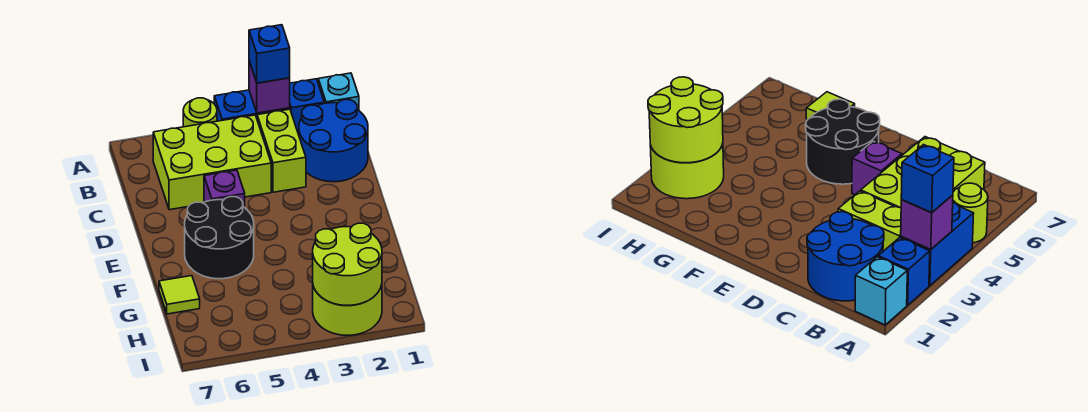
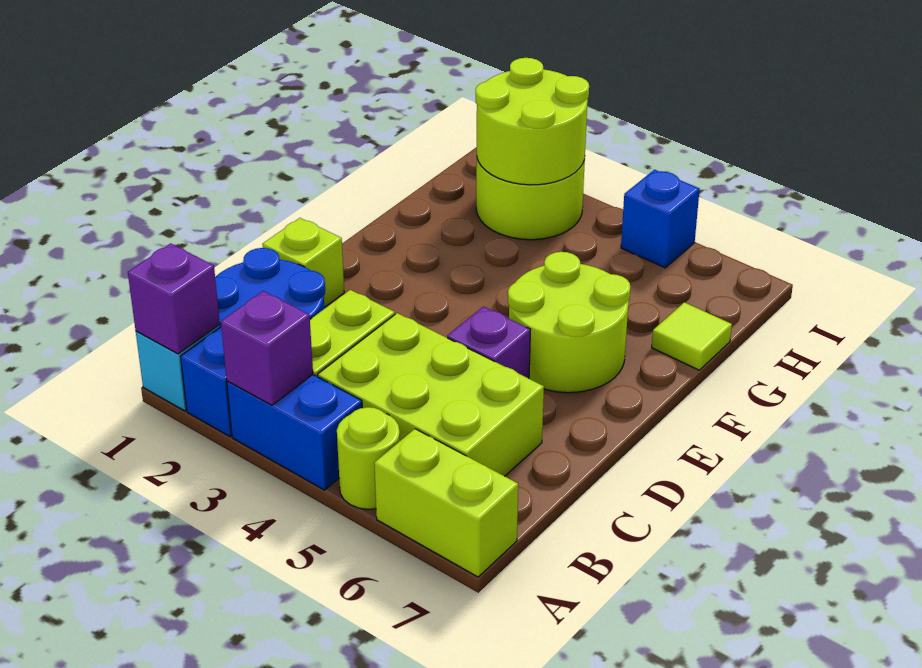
none -> purple brick A1 level 2
blue brick A3 level 3 -> blue brick I5 level 1
none -> lime brick A6:A7 level 1
none -> lime brick D1 level 1
black round brick E5:F6 level 1 -> lime round brick E5:F6 level 1

